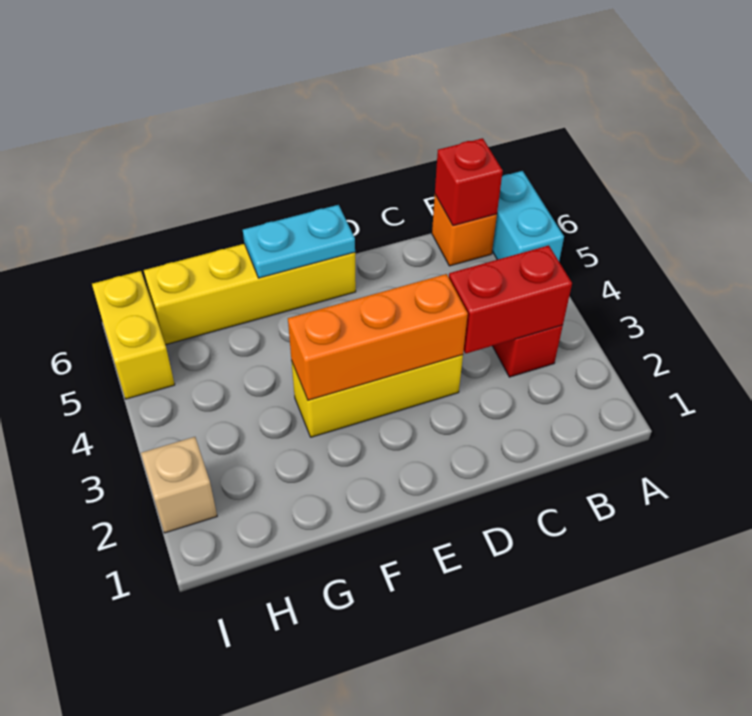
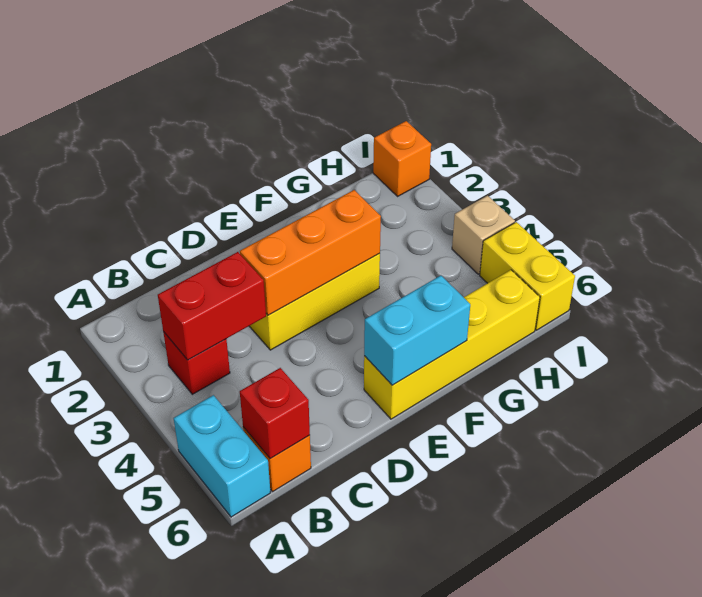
cyan plate E6:F6 level 2 -> cyan brick E6:F6 level 2
none -> orange brick I1 level 1
tan brick I2 level 1 -> tan brick I4 level 1

